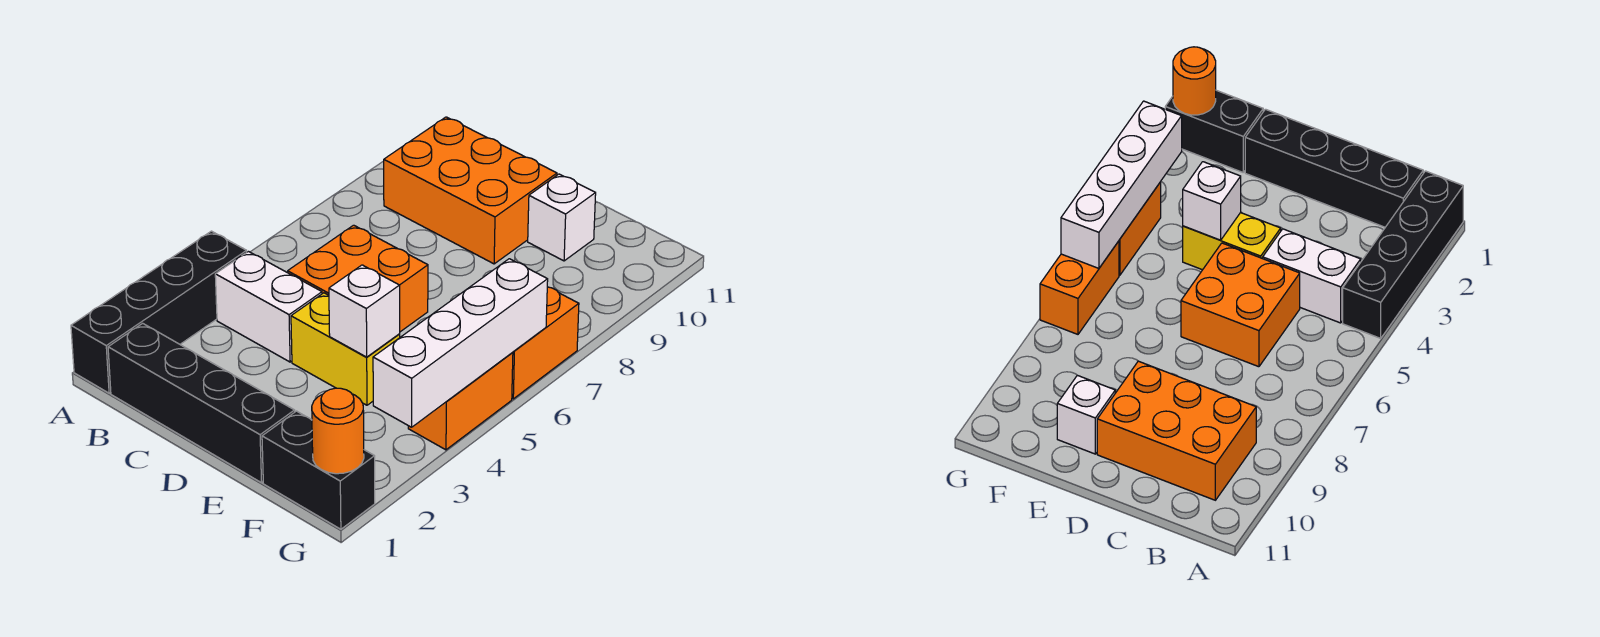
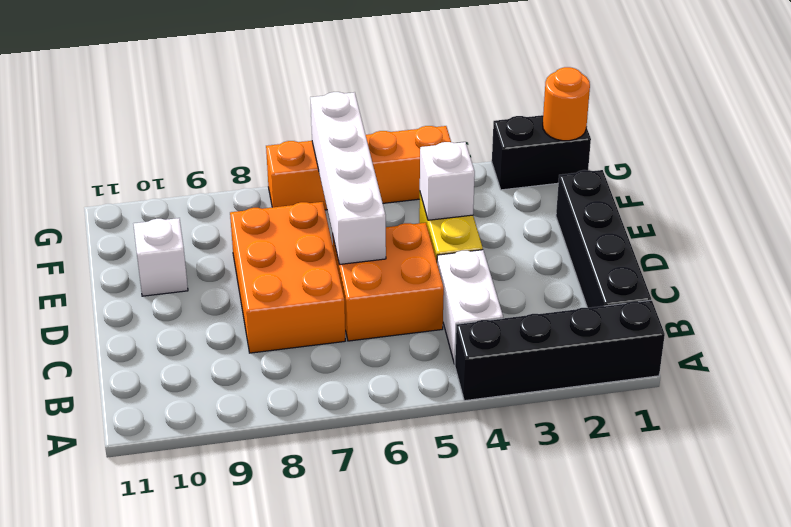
orange brick B9:D10 level 1 -> orange brick C7:E8 level 1
black brick F1:G1 level 1 -> black brick G1:G2 level 1
white brick G3:G6 level 2 -> white brick D6:G6 level 2

